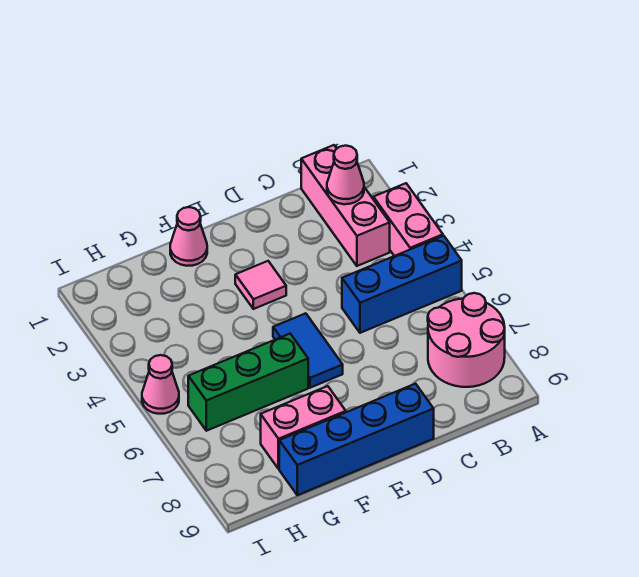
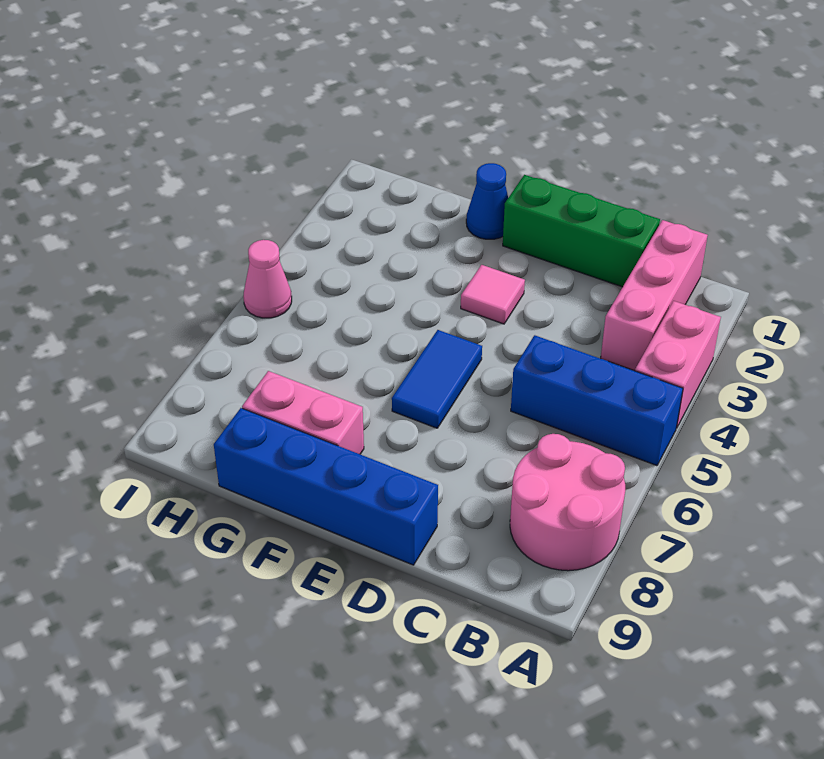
pink cone B2 level 2 -> none
pink cone F1 level 1 -> blue cone F1 level 1
green brick F6:H6 level 1 -> green brick C1:E1 level 1

